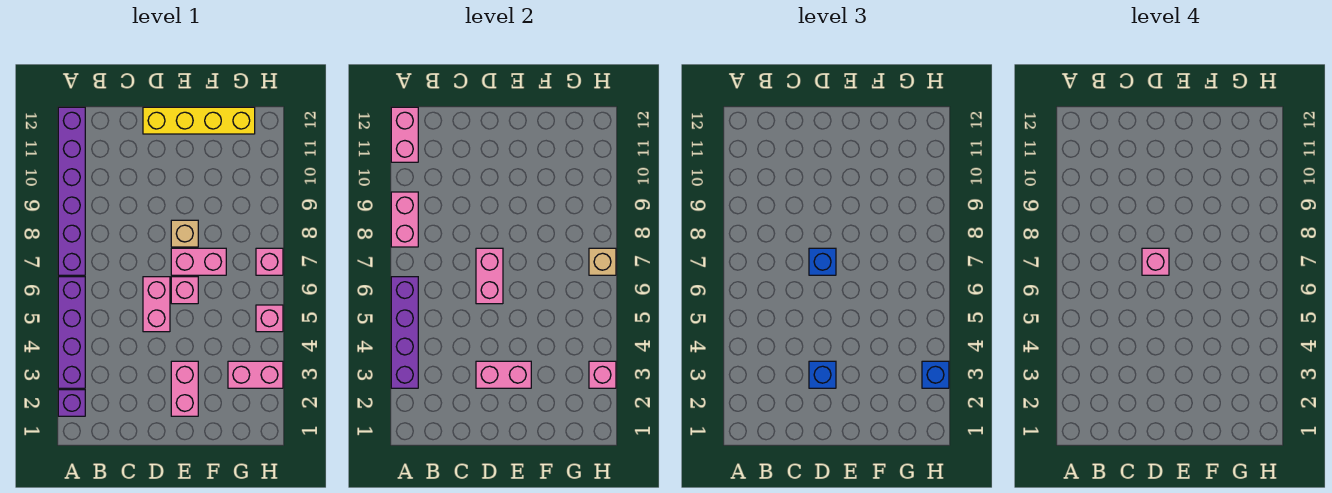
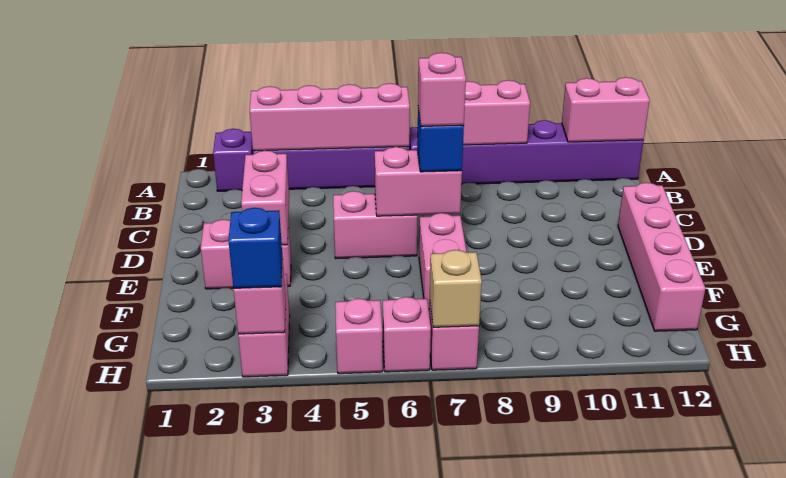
purple brick A3:A6 level 2 -> pink brick A3:A6 level 2
blue brick D3 level 3 -> none
yellow brick D12:G12 level 1 -> pink brick D12:G12 level 1
pink brick E6 level 1 -> pink brick H6 level 1
tan brick E8 level 1 -> none

